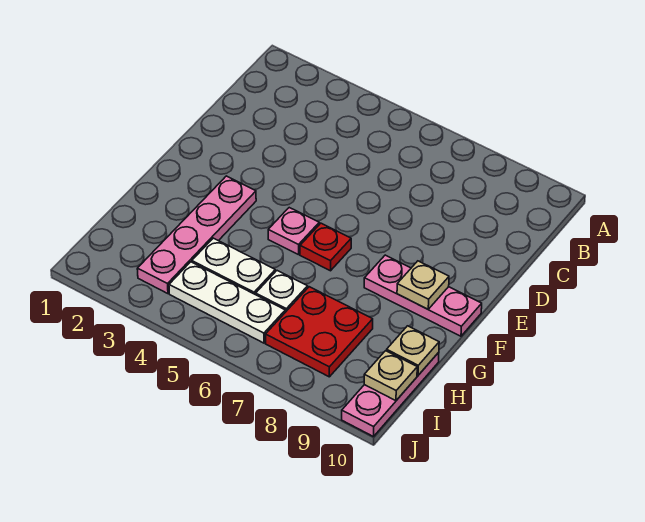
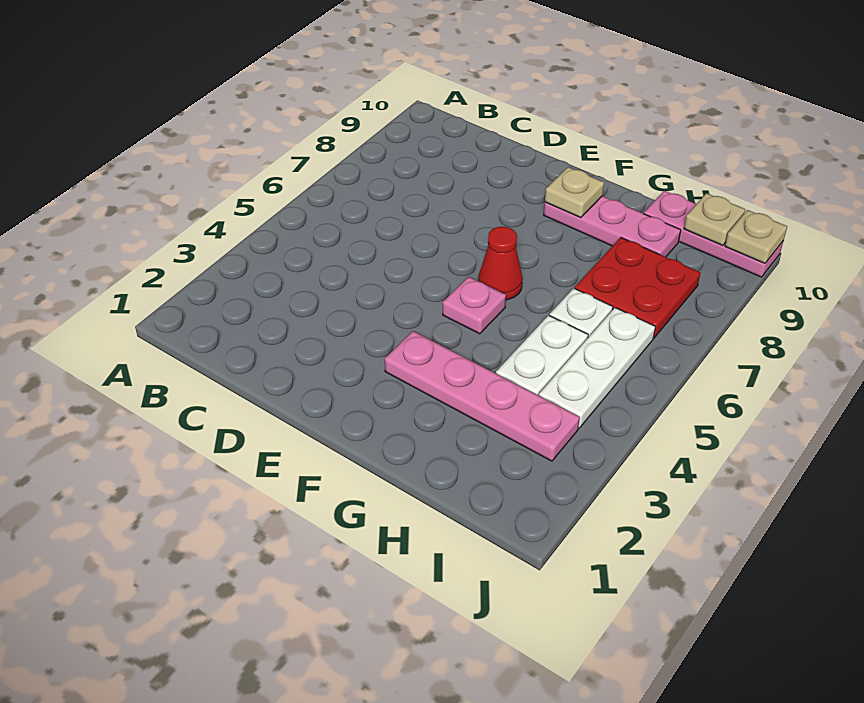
red plate F6 level 1 -> red cone F6 level 1
pink plate F8:F10 level 1 -> pink plate F9:H9 level 1
tan plate H10 level 2 -> tan plate J10 level 2

